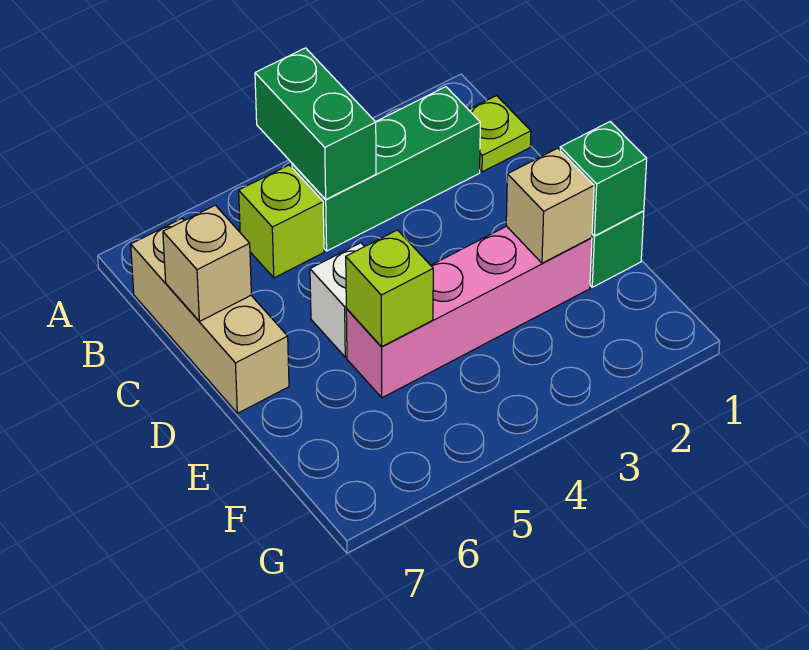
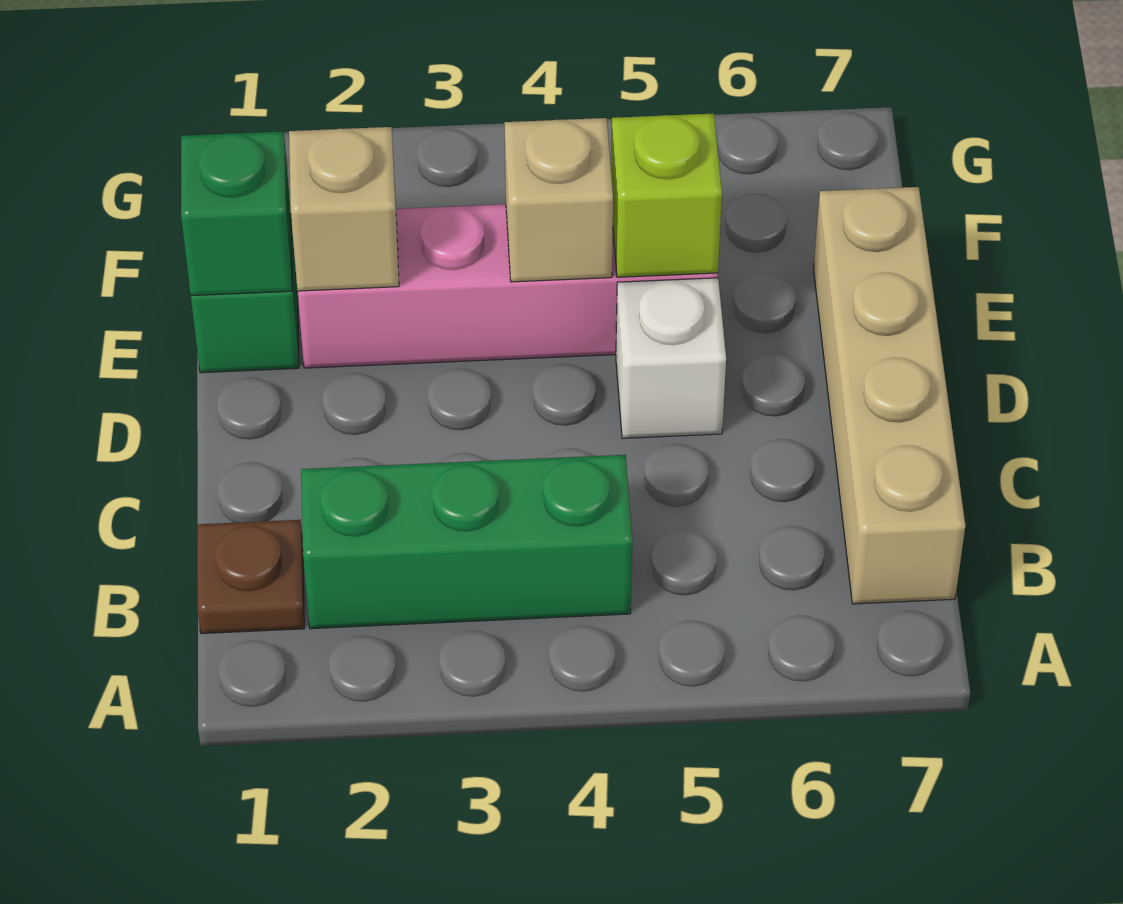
green brick A4:B4 level 2 -> none
lime plate B1 level 1 -> brown plate B1 level 1
lime brick B5 level 1 -> none
tan brick B7:D7 level 1 -> tan brick B7:E7 level 1
tan brick C7 level 2 -> tan brick E4 level 2

